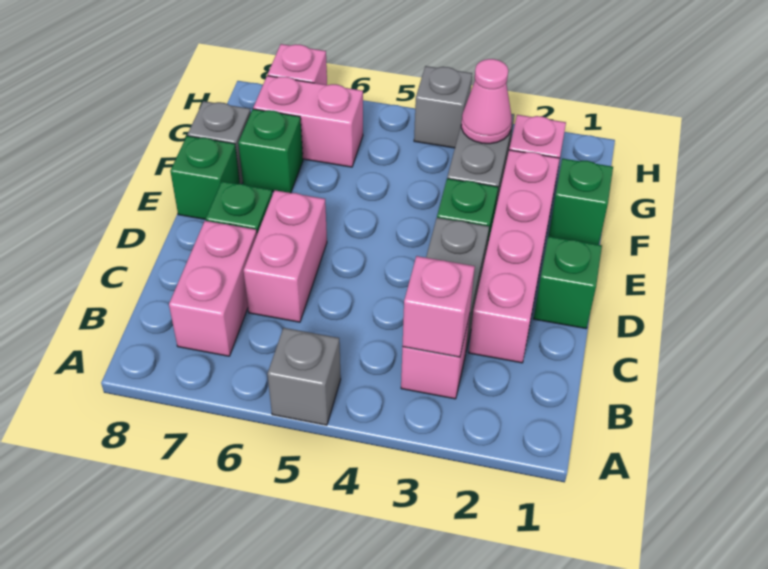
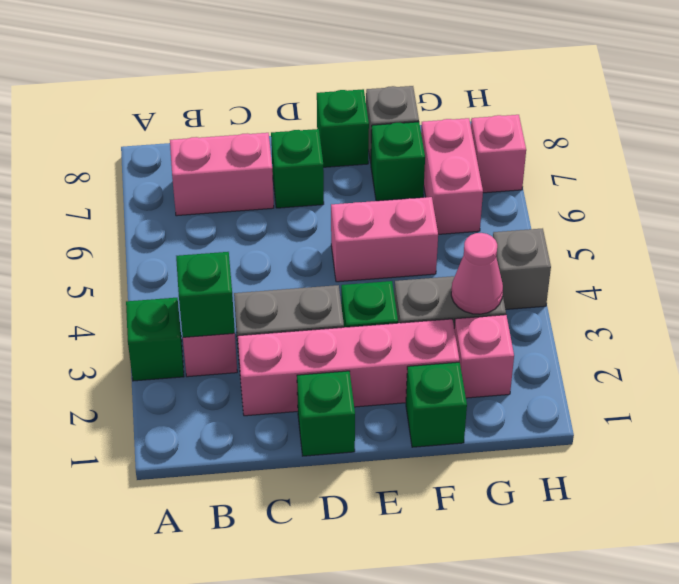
none -> green brick A3 level 1
grey brick A5 level 1 -> none
pink brick B3 level 2 -> green brick B3 level 2
pink brick C6:D6 level 1 -> pink brick E5:F5 level 1

